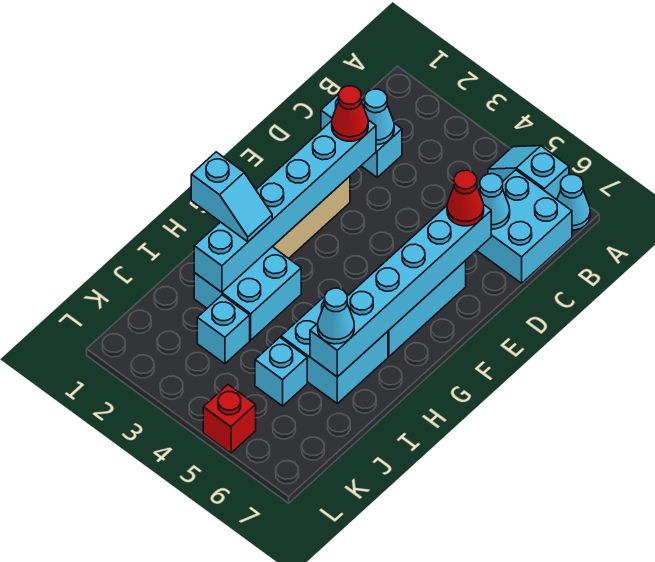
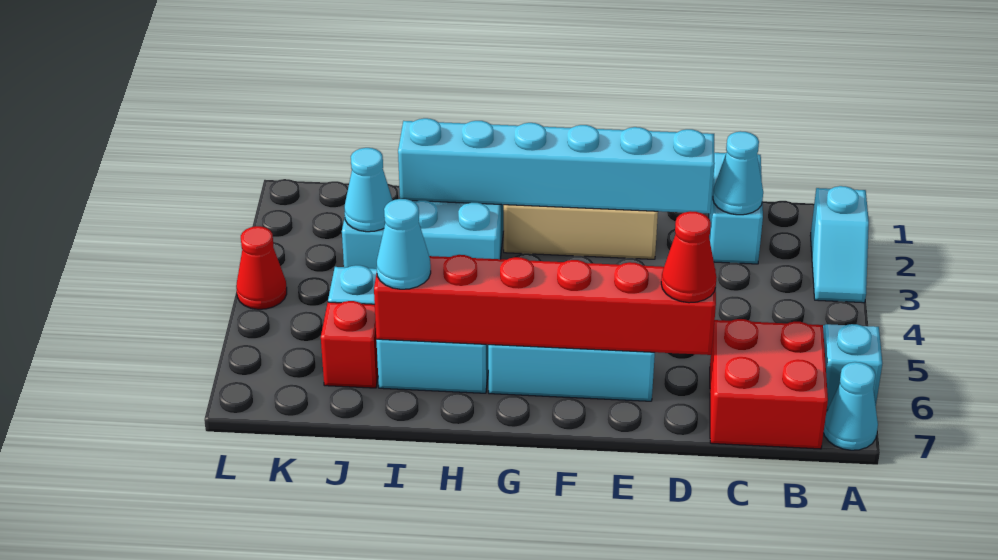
cyan brick B6:C7 level 1 -> red brick B6:C7 level 1
cyan cone C6 level 2 -> cyan cone J3 level 2
red cone D2 level 3 -> red cone L4 level 1
cyan brick D6:I6 level 2 -> red brick D6:I6 level 2
cyan slope H1:H2 level 3 top 1 -> cyan slope A2:A3 level 1 top 2
red brick L5 level 1 -> red brick J6 level 1

